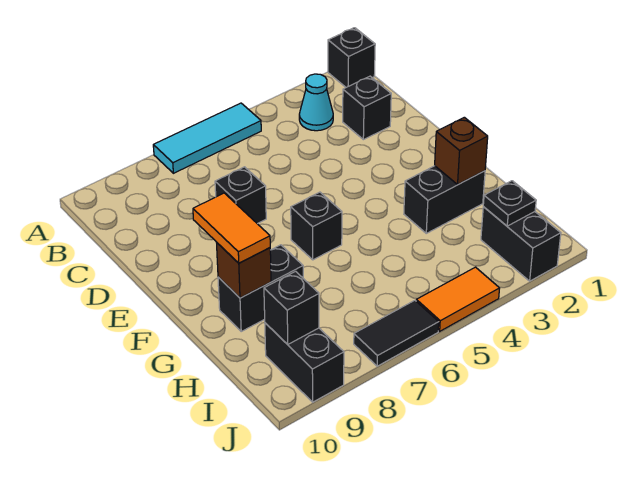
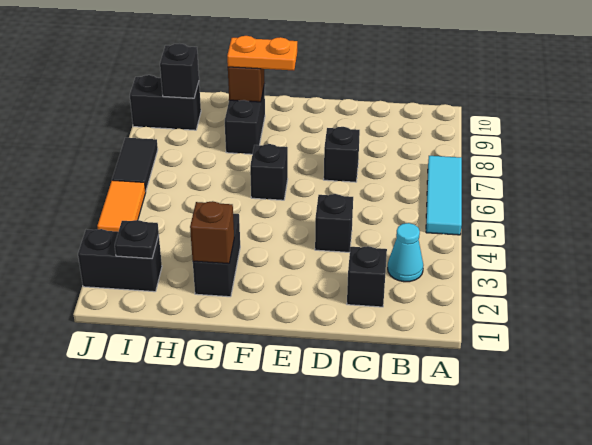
black brick A1 level 1 -> black brick D4 level 1
orange tile F9:G9 level 3 -> orange plate F9:G9 level 3

